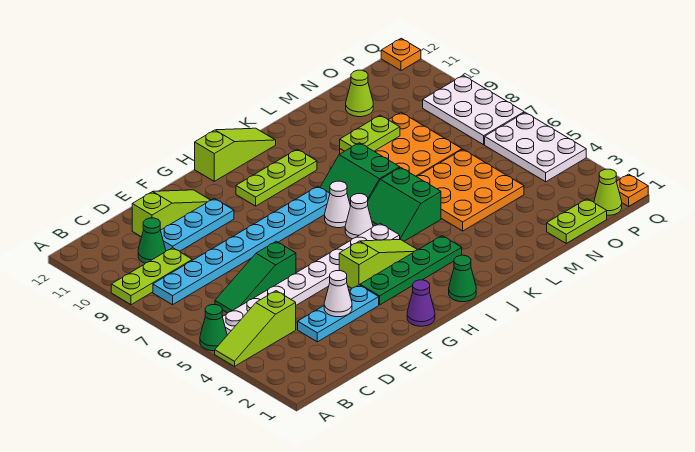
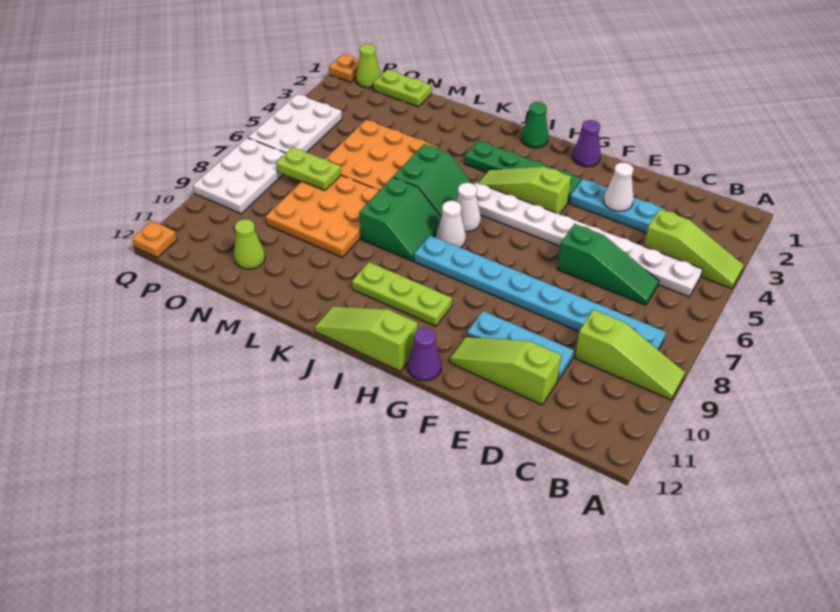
green cone A5 level 1 -> none
lime plate A9:C9 level 1 -> lime slope A9:C9 level 1 top C
green cone C10 level 1 -> none
none -> purple cone G12 level 1
lime plate L9:M9 level 2 -> lime plate N7:O7 level 2

